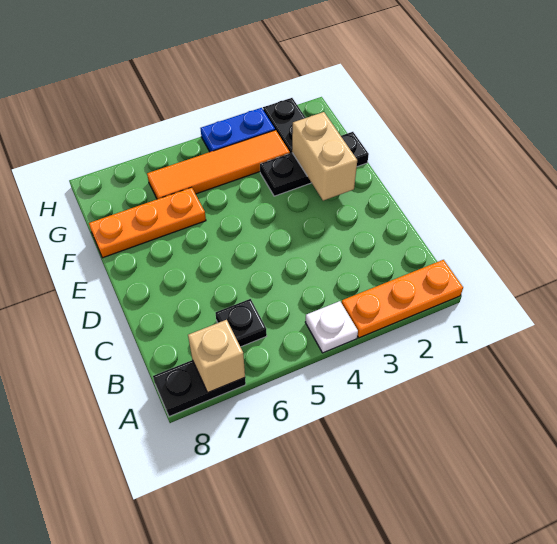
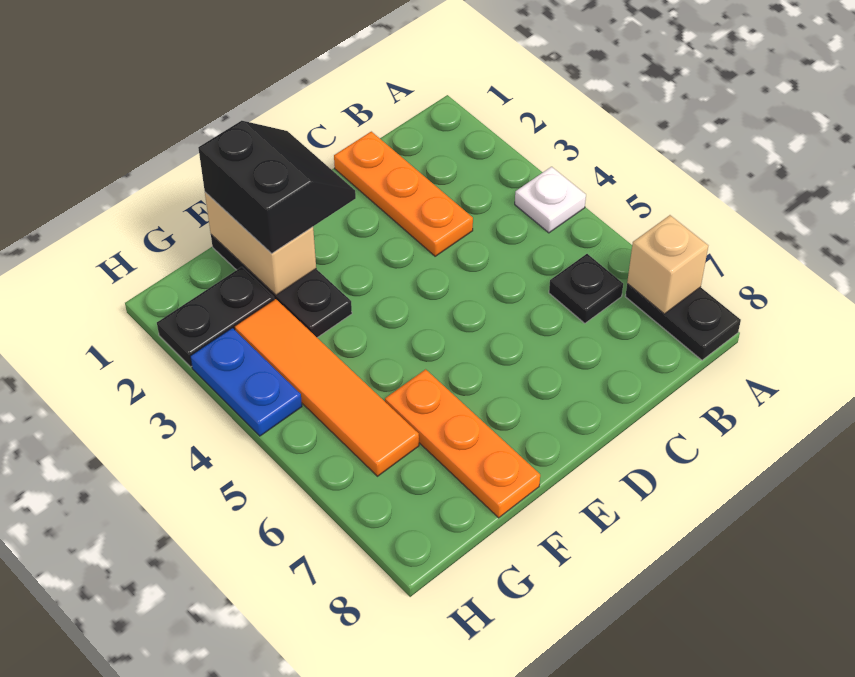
orange plate A1:A3 level 1 -> orange plate C1:C3 level 1
none -> black slope E1:F2 level 3 top F
tan brick E2:F2 level 2 -> tan brick F1:F2 level 2

